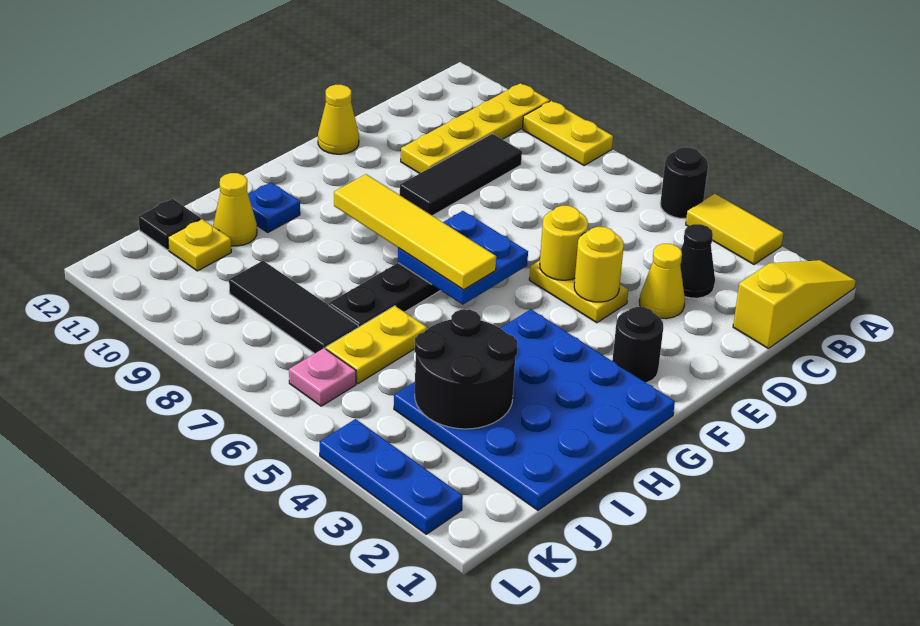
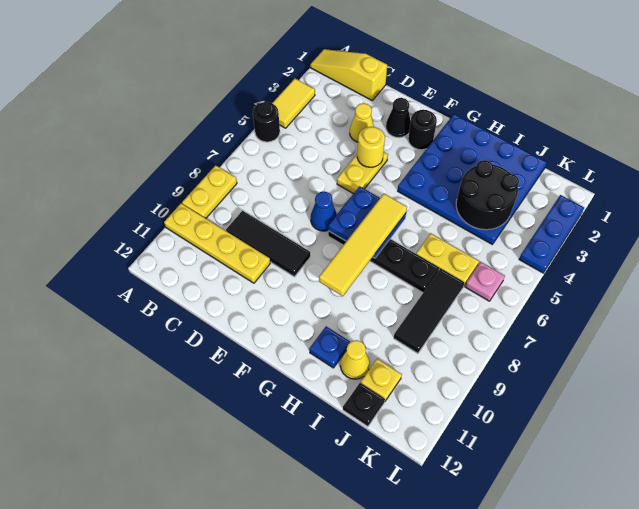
black cone C3 level 1 -> black cone E2 level 1
yellow round brick E5 level 2 -> none
none -> blue cone E7 level 1
yellow cone E12 level 1 -> none

